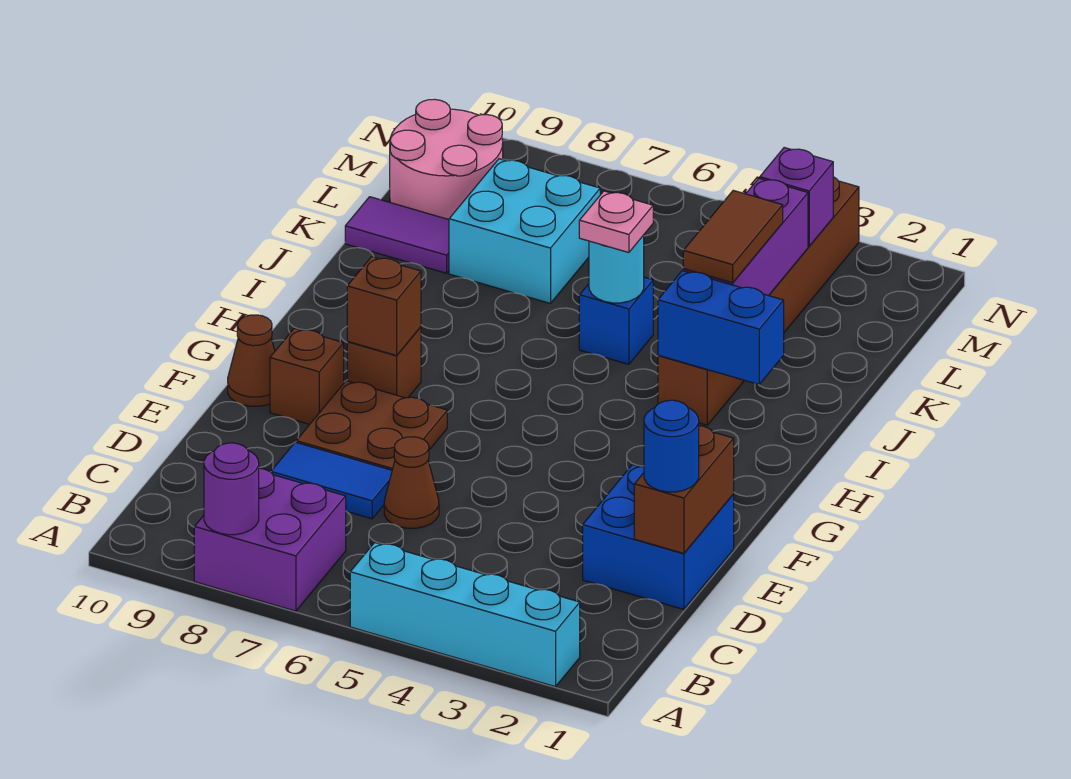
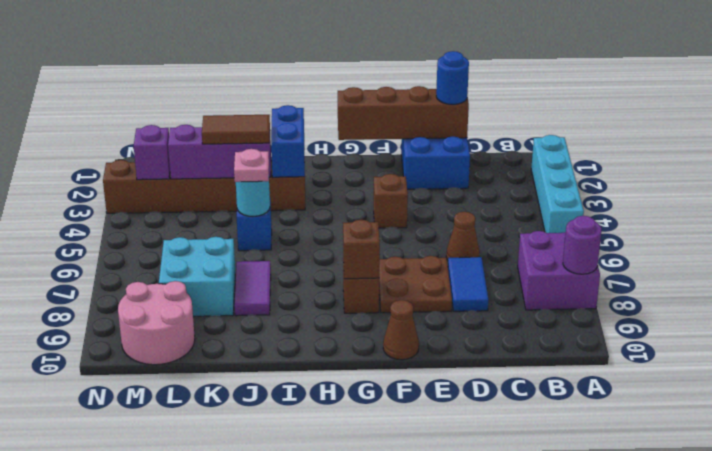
brown brick D1:E1 level 2 -> brown brick D1:G1 level 2
brown brick F9 level 1 -> brown brick F4 level 1
purple tile K9:K10 level 1 -> purple tile J7:J8 level 1

